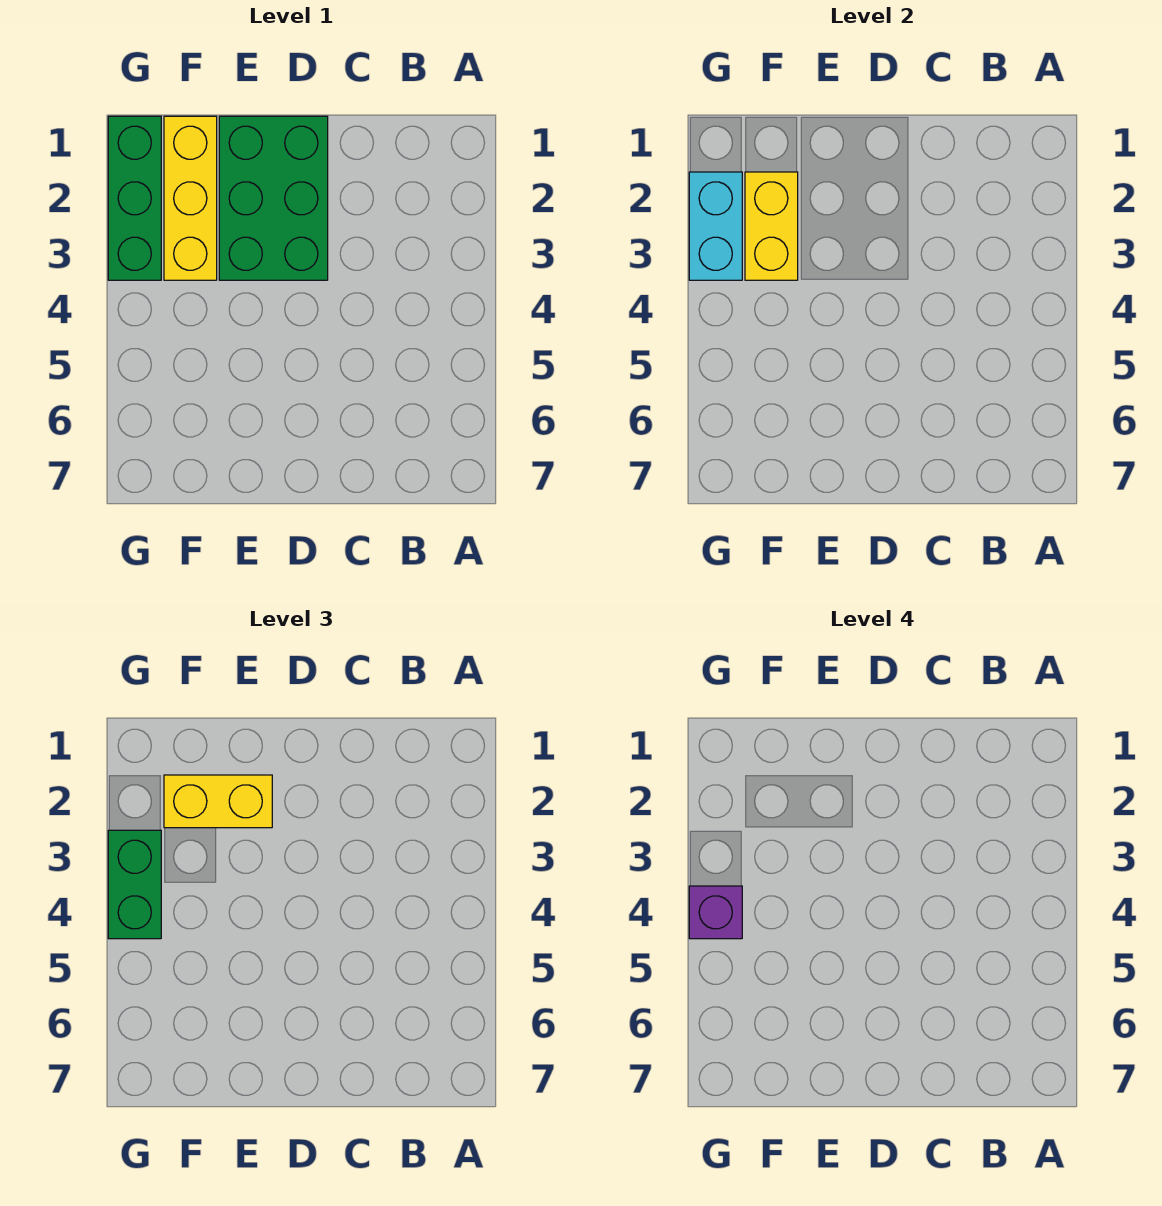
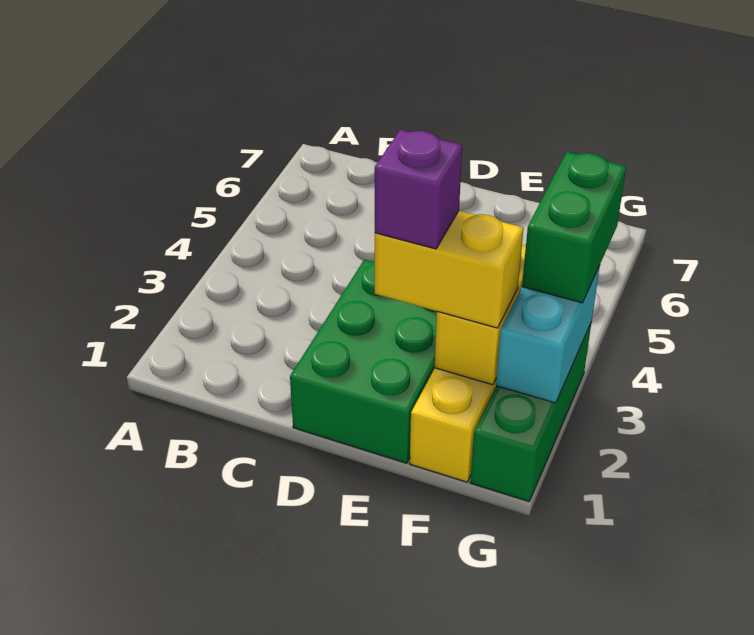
purple brick G4 level 4 -> purple brick E2 level 4

